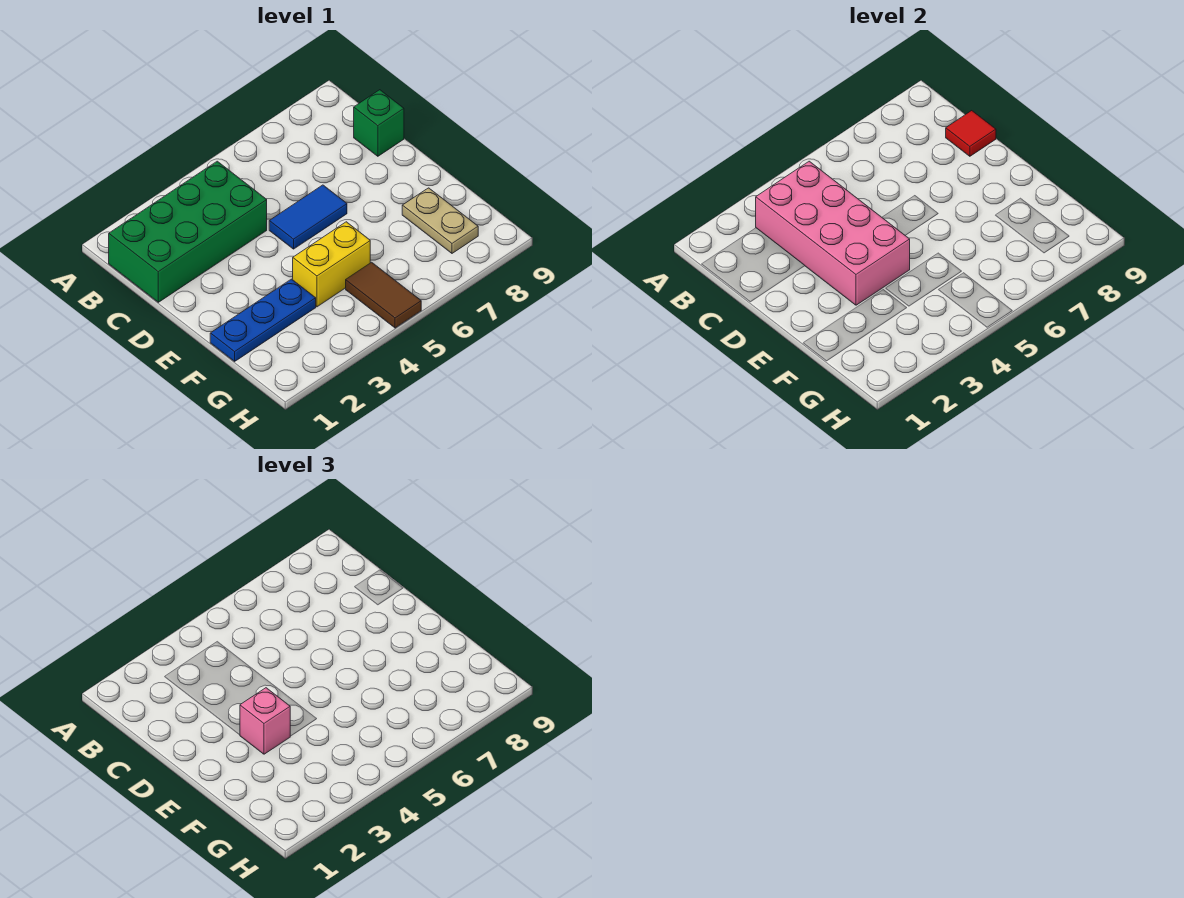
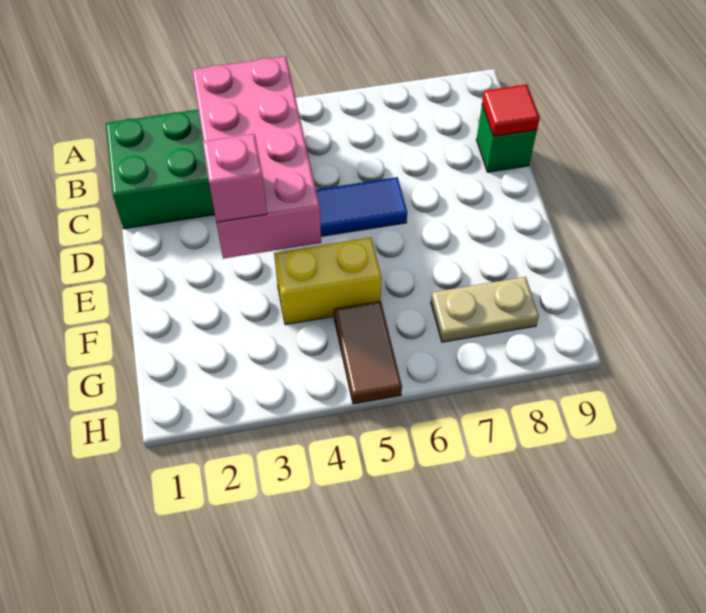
blue plate F1:F3 level 1 -> none
tan plate F8:G8 level 1 -> tan plate G7:G8 level 1

